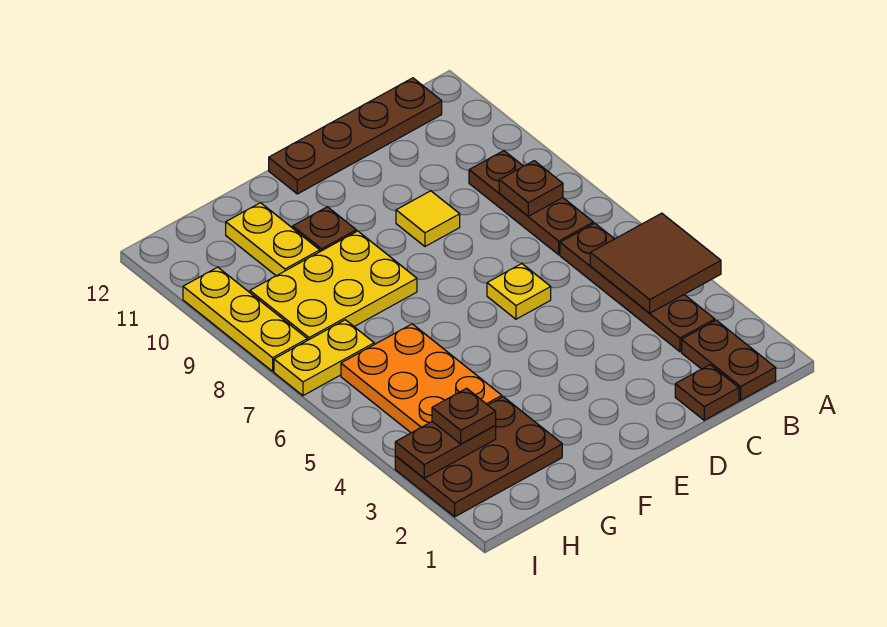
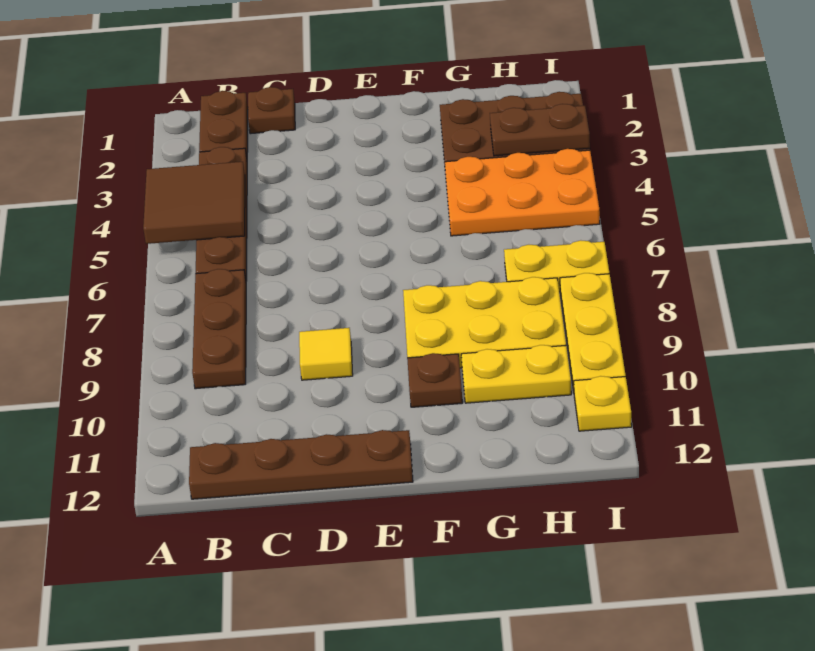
brown plate B8 level 2 -> none
yellow plate D6 level 1 -> yellow plate I11 level 1
orange plate G4:H6 level 1 -> orange plate G4:I5 level 1
yellow plate G10:G11 level 1 -> yellow plate G10:H10 level 1
brown plate H3 level 3 -> none

